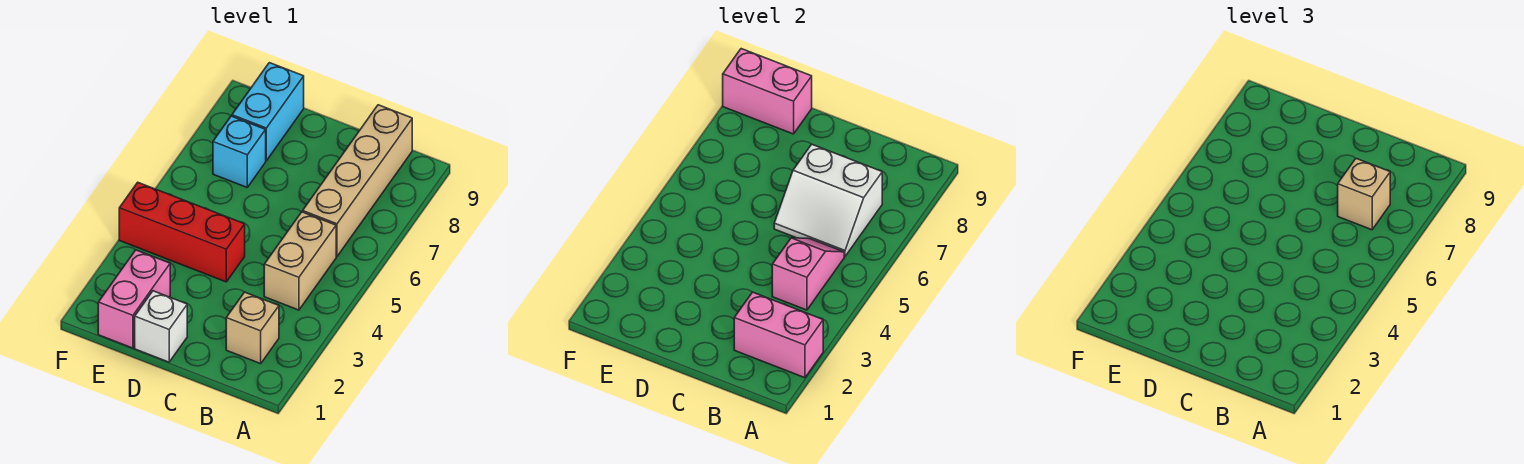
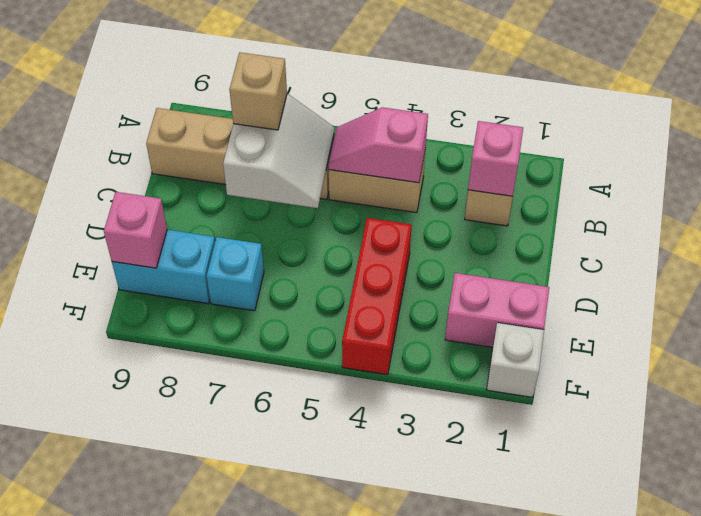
pink brick A2:B2 level 2 -> pink brick B2 level 2
white brick D1 level 1 -> white brick F1 level 1
pink brick E9:F9 level 2 -> pink brick E9 level 2

